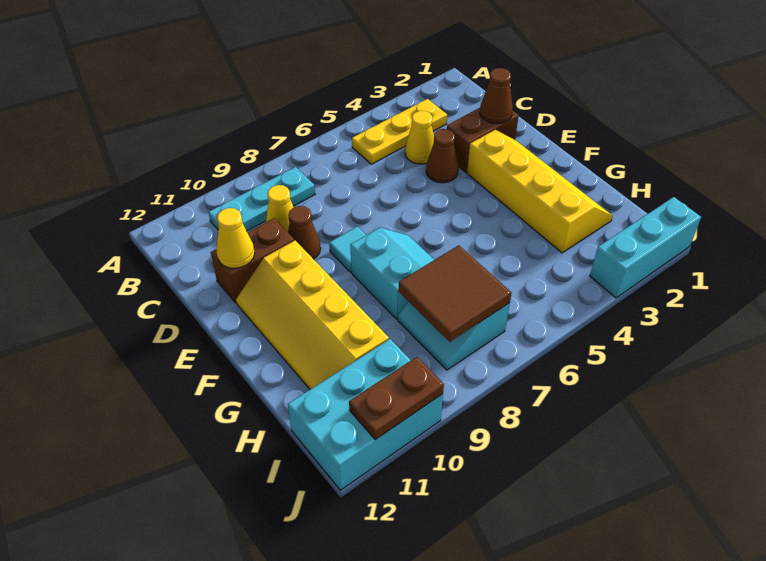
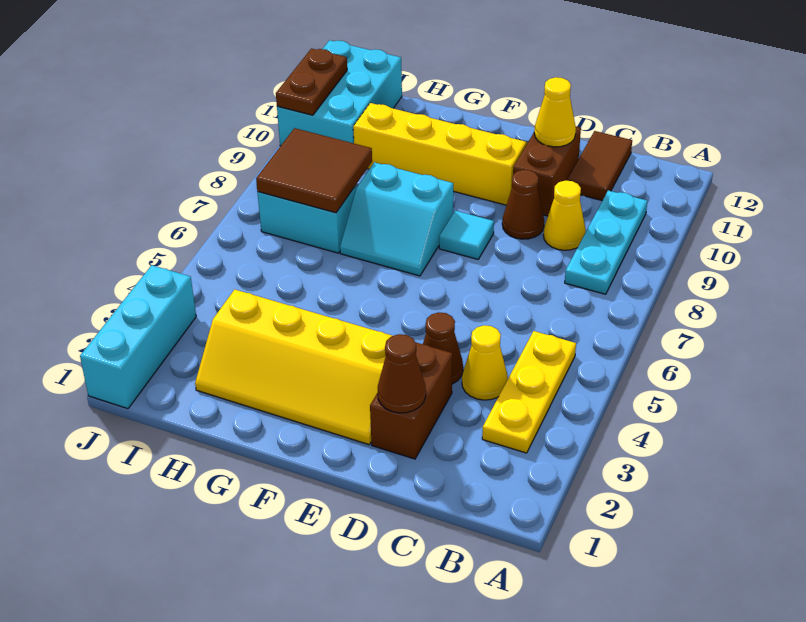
none -> brown tile C11:C12 level 1

